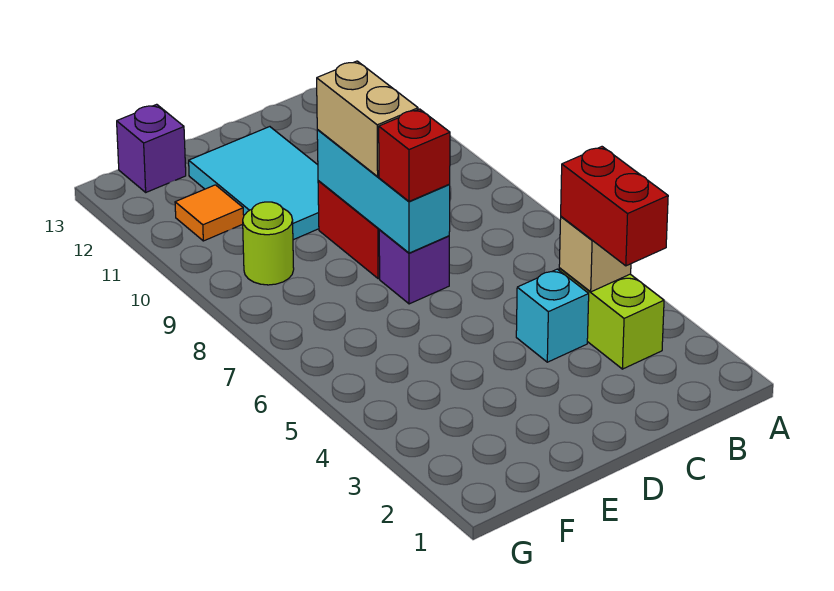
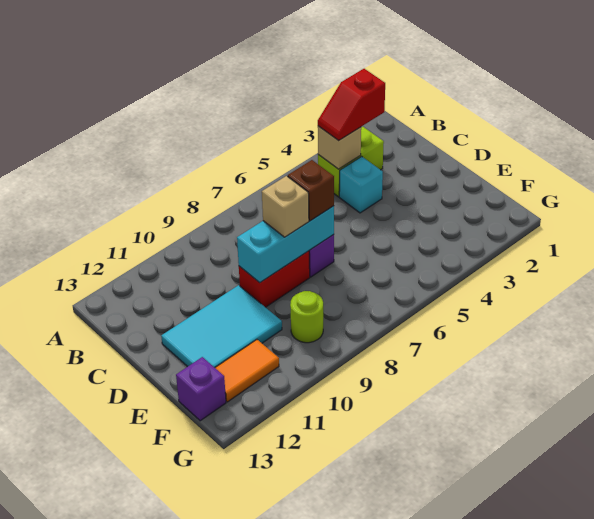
red brick B3:B4 level 3 -> red slope B3:B4 level 3 top 3
red brick D7 level 3 -> brown brick D7 level 3
tan brick D8:D9 level 3 -> tan brick D8 level 3
orange tile F11 level 1 -> orange tile F11:F12 level 1

